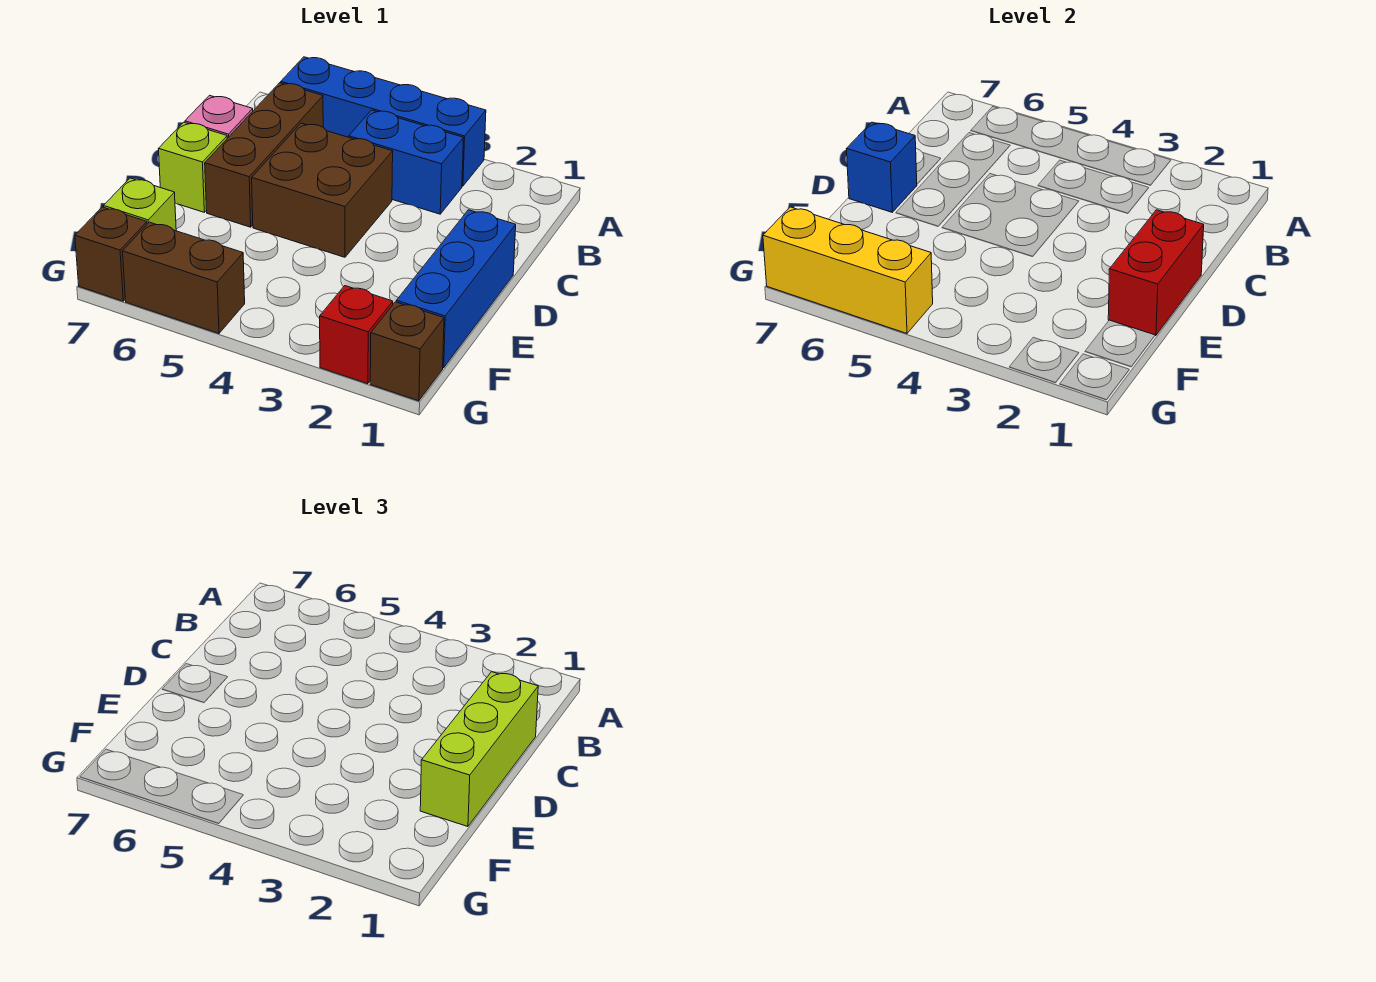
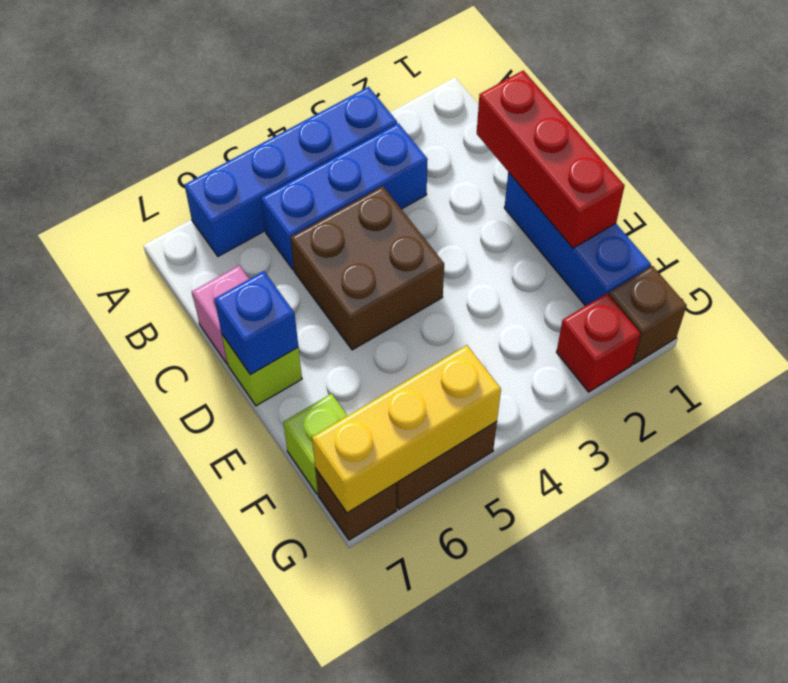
blue brick B3:B4 level 1 -> blue brick B3:B5 level 1
brown brick B6:D6 level 1 -> none
lime brick C1:E1 level 3 -> none
red brick D1:E1 level 2 -> red brick C1:E1 level 2

